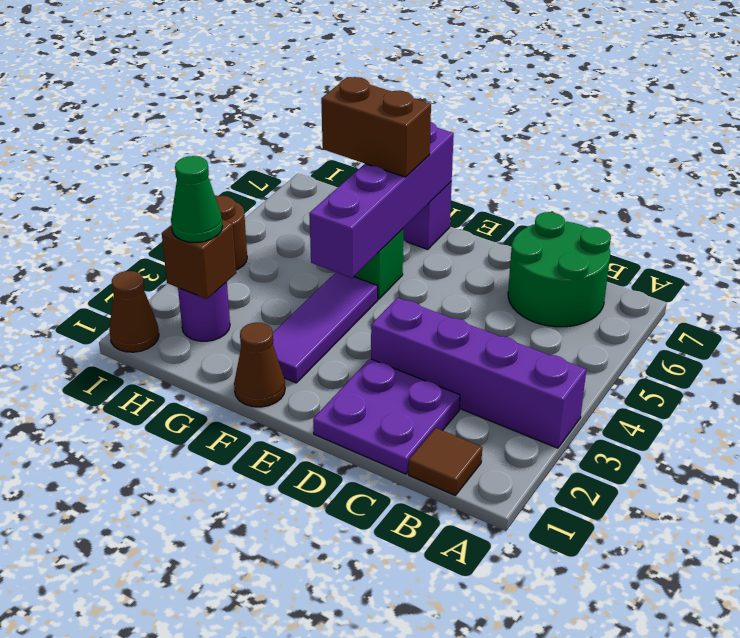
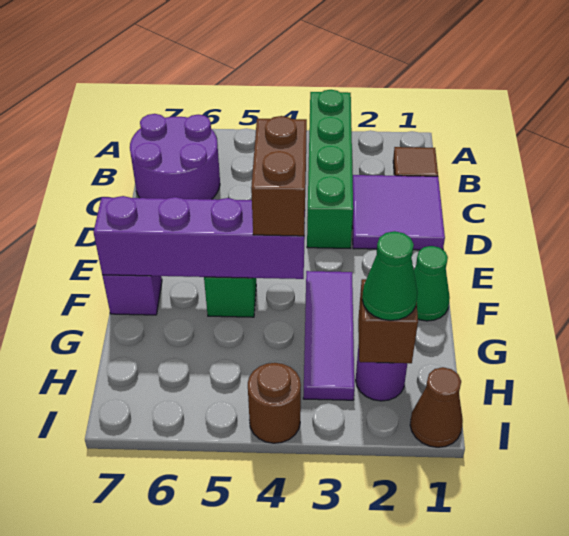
purple brick A3:D3 level 1 -> green brick A3:D3 level 1
green round brick B6:C7 level 1 -> purple round brick B6:C7 level 1
purple plate C1:D2 level 1 -> purple tile C1:D2 level 1
brown cone F1 level 1 -> green cone F1 level 1
purple tile F2:F4 level 1 -> purple tile F3:H3 level 1
brown brick F6:G6 level 3 -> brown brick E4:F4 level 3

